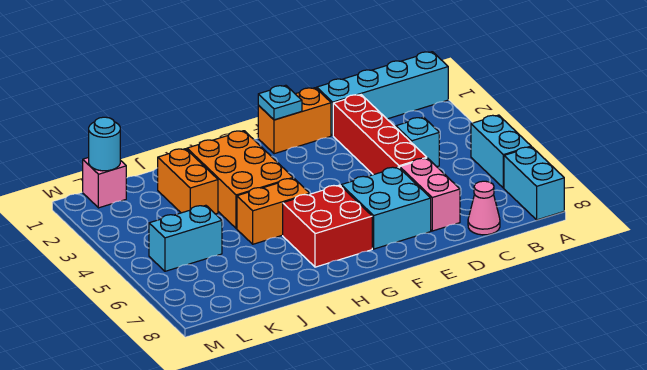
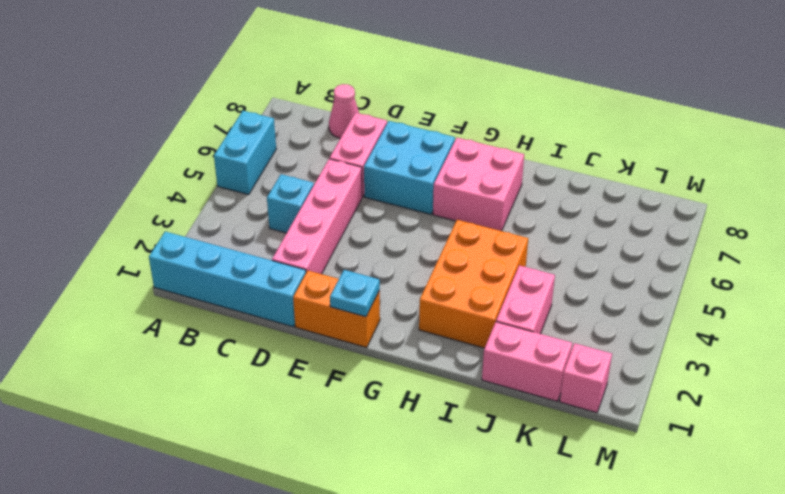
cyan brick A7:A8 level 1 -> none
red brick D2:D5 level 1 -> pink brick D2:D5 level 1
red brick G6:H7 level 1 -> pink brick G6:H7 level 1
orange brick H5:I5 level 1 -> none
none -> pink brick J1:K1 level 1
orange brick J2:J3 level 1 -> pink brick J2:J3 level 1
cyan brick K5:L5 level 1 -> none
cyan round brick L1 level 2 -> none

